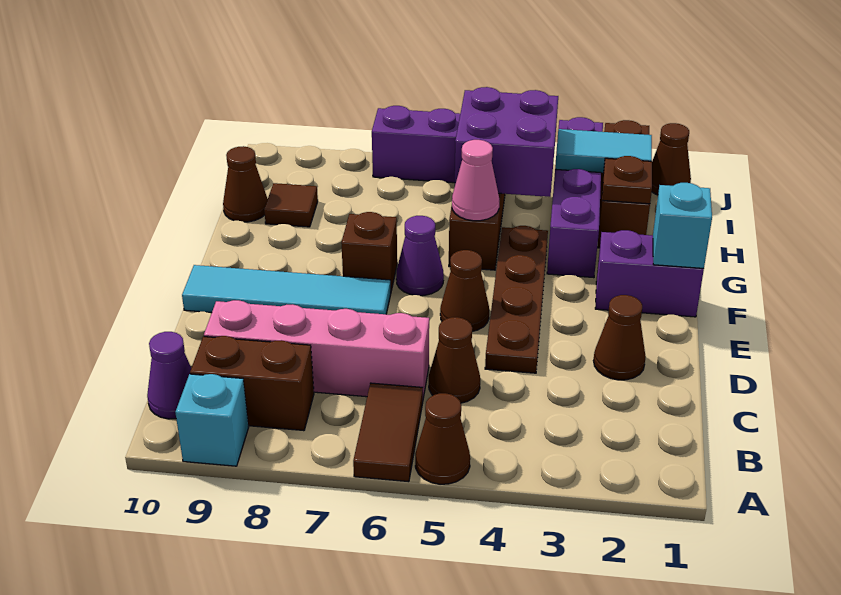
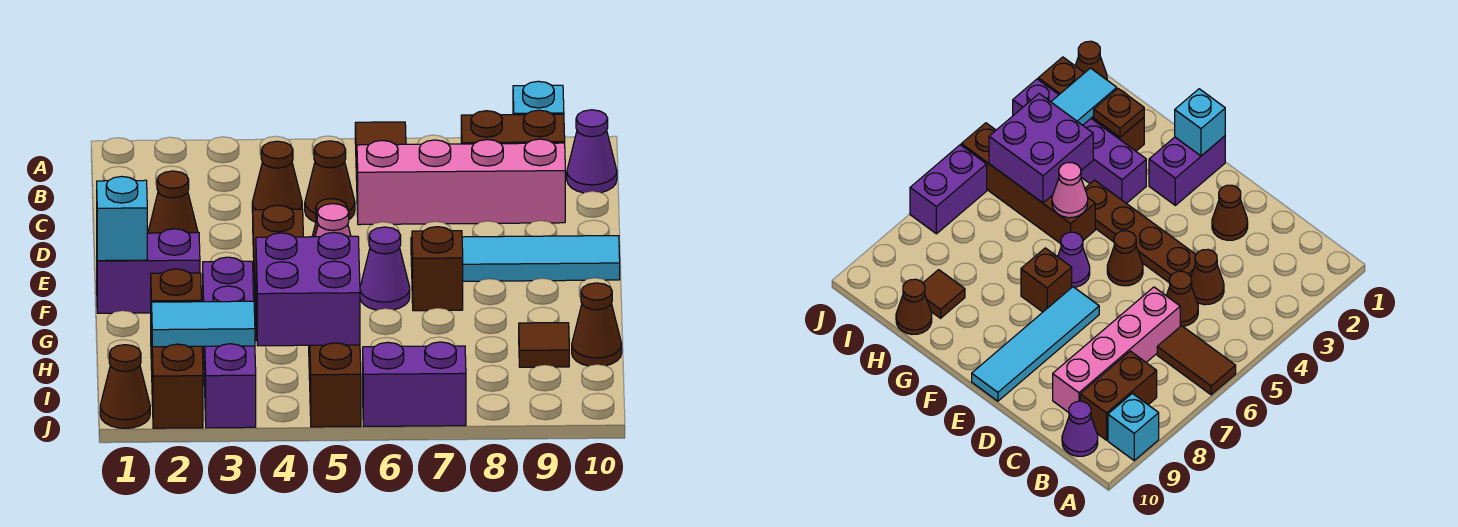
brown cone A5 level 1 -> brown cone C4 level 1

